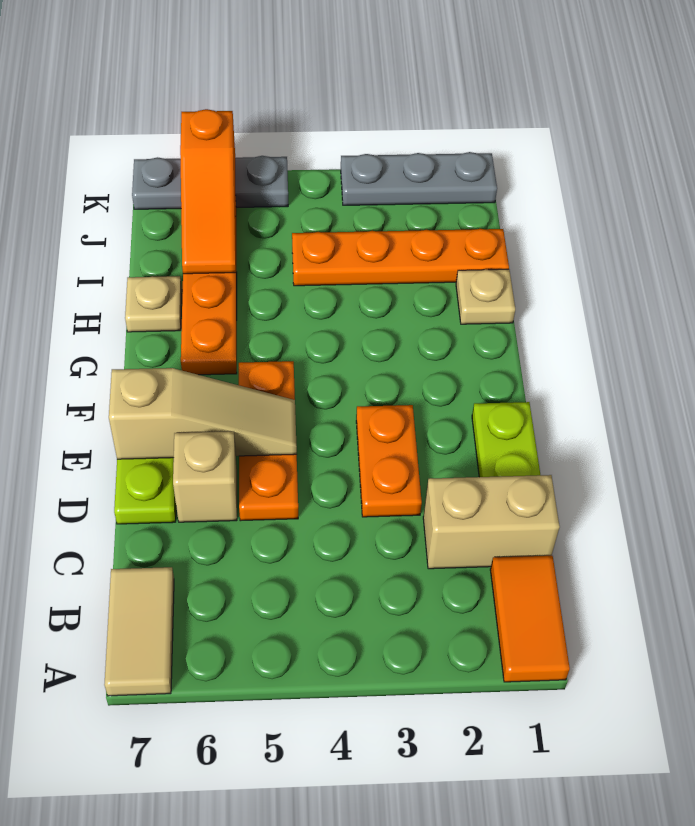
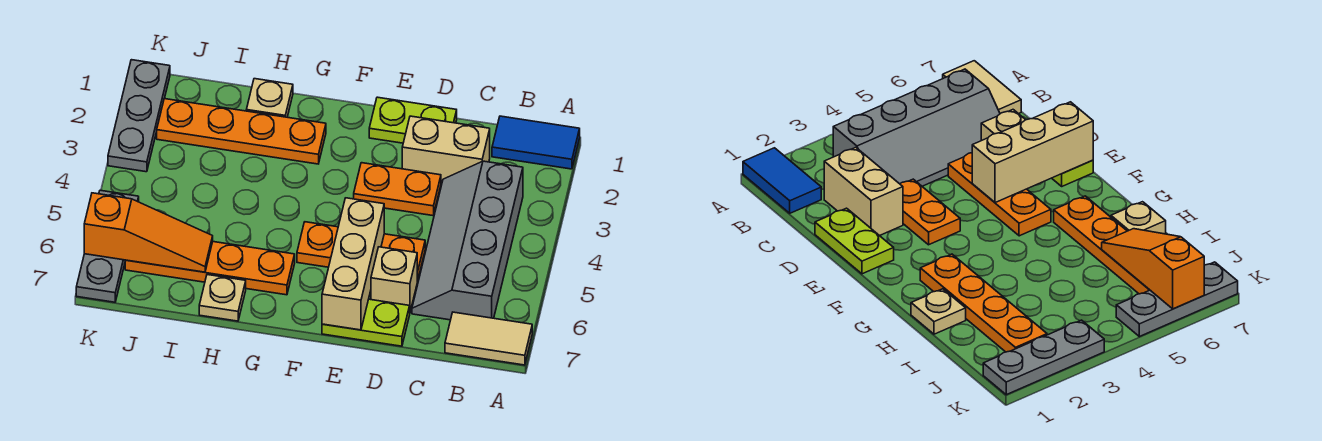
orange tile A1:B1 level 1 -> blue tile A1:B1 level 1
none -> grey slope B3:C6 level 1 top B
tan brick C1:C2 level 1 -> tan brick C2:D2 level 1
tan slope E5:E7 level 2 top 7 -> tan brick E5:E7 level 2
orange plate I1:I4 level 1 -> orange plate G2:J2 level 1

